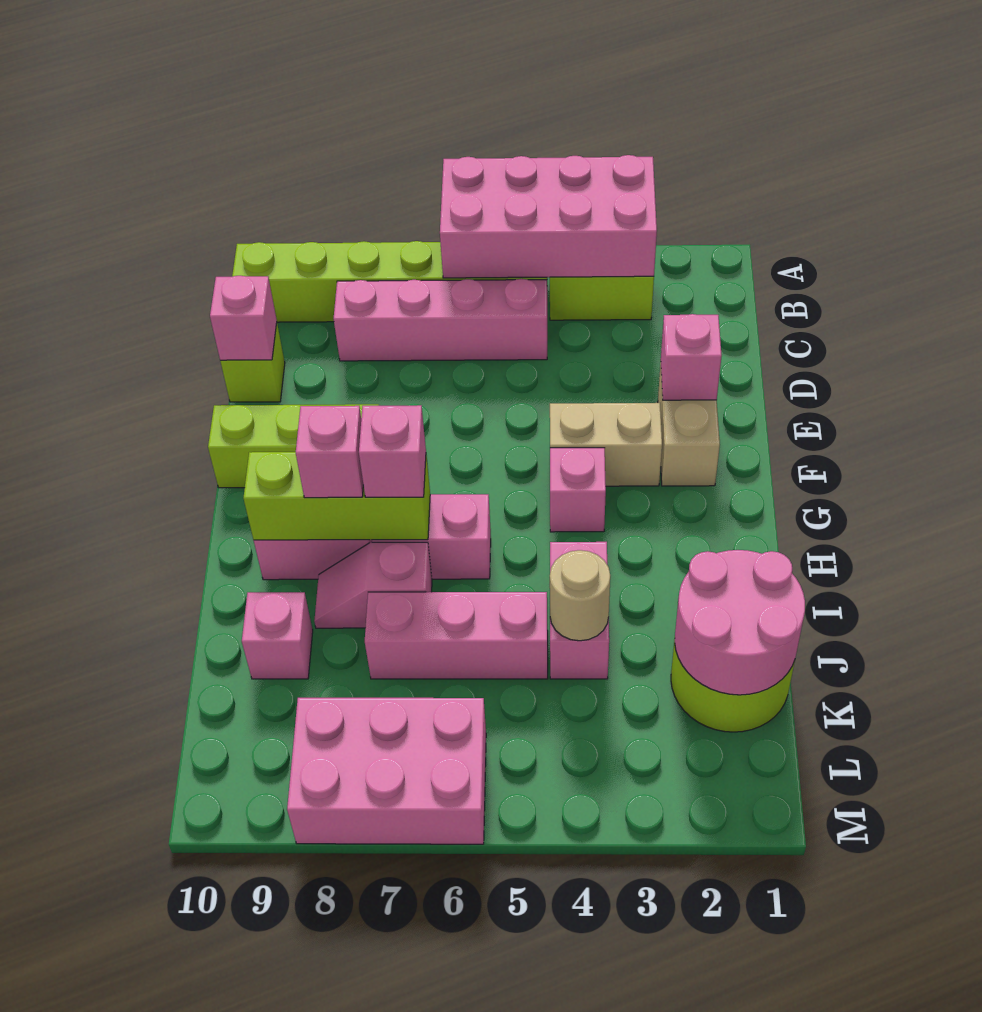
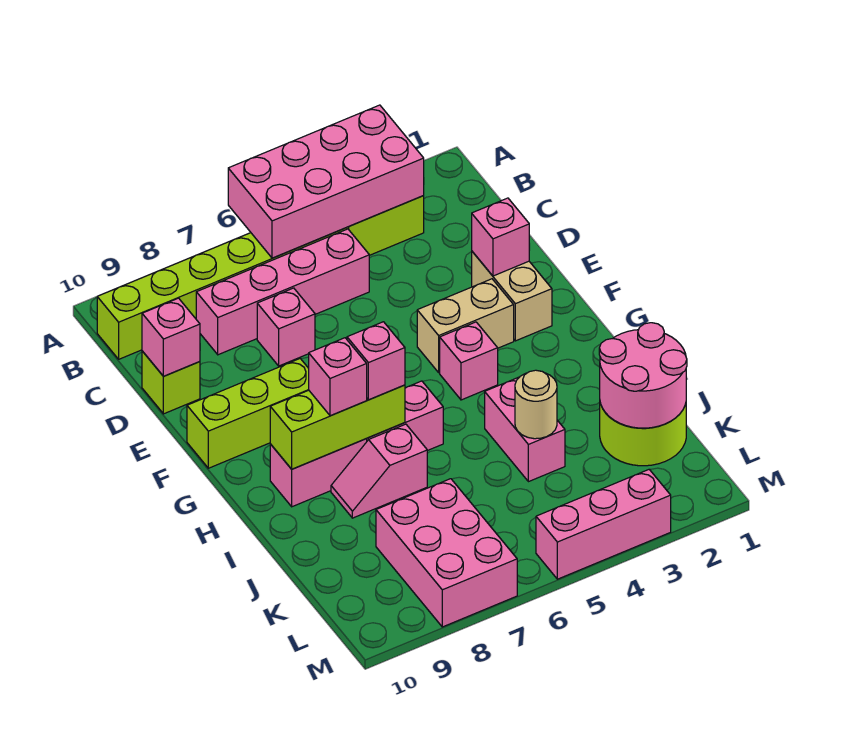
pink brick J5:J7 level 1 -> pink brick M3:M5 level 1
pink brick J9 level 1 -> pink brick D7 level 1
pink brick L6:M8 level 1 -> pink brick K7:M8 level 1

